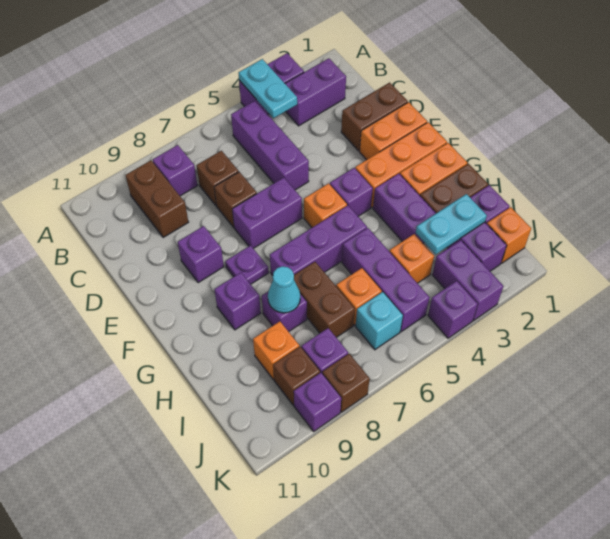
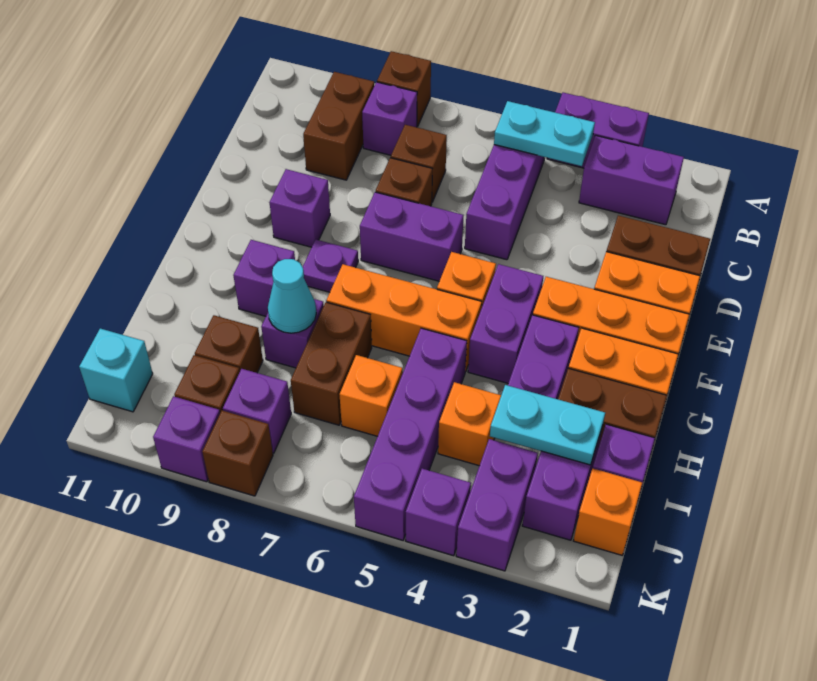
cyan plate A4:B4 level 2 -> cyan plate B4:B5 level 2
none -> brown brick A8 level 1
purple brick F4 level 1 -> purple brick F4:G4 level 1
purple brick G5:G7 level 1 -> orange brick G5:G7 level 1
purple brick H5:J5 level 1 -> purple brick H5:K5 level 1
orange brick I9 level 1 -> brown brick I9 level 1
cyan brick J6 level 1 -> cyan brick J11 level 1

